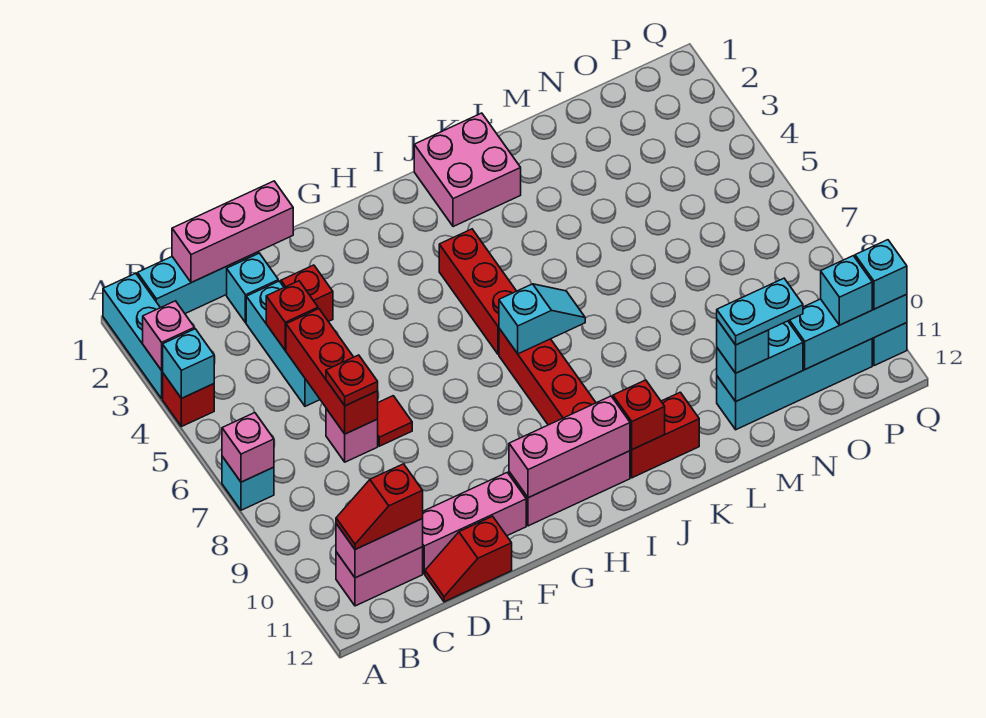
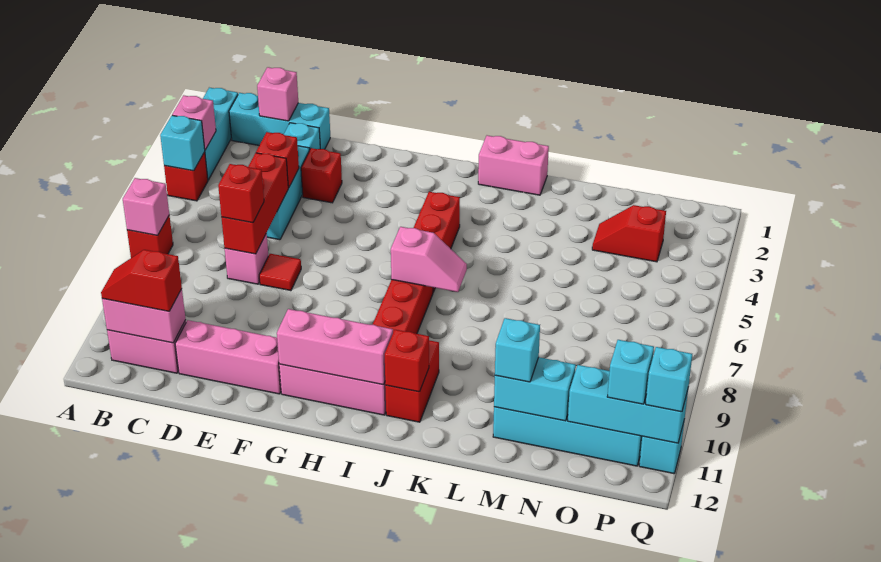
cyan brick A7 level 1 -> red brick A7 level 1
pink brick C1:E1 level 2 -> pink brick C1 level 2
red plate D7 level 3 -> red brick D7 level 3
red slope D12:E12 level 1 top E -> red slope N3:O3 level 1 top O
cyan slope I7:J7 level 2 top I -> pink slope I7:J7 level 2 top I
pink brick J1:K2 level 1 -> pink brick J1:K1 level 1
red brick J11:K11 level 1 -> red brick J10:J11 level 1
cyan plate M11:N11 level 4 -> none

